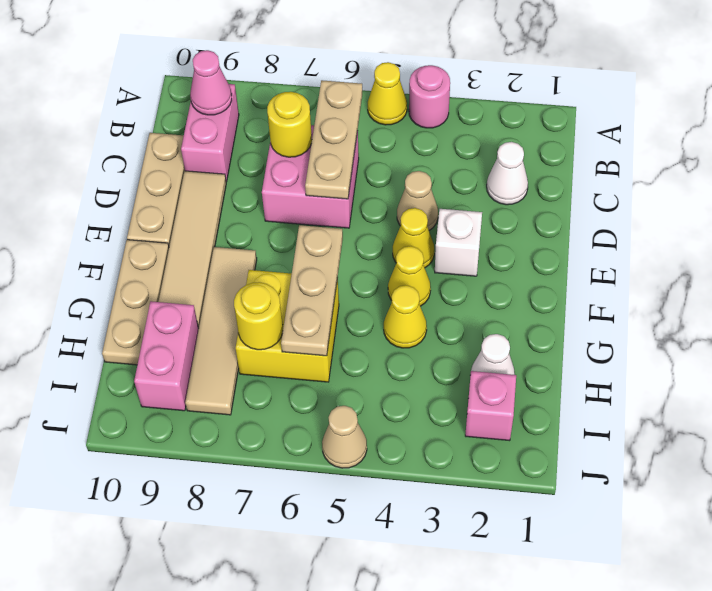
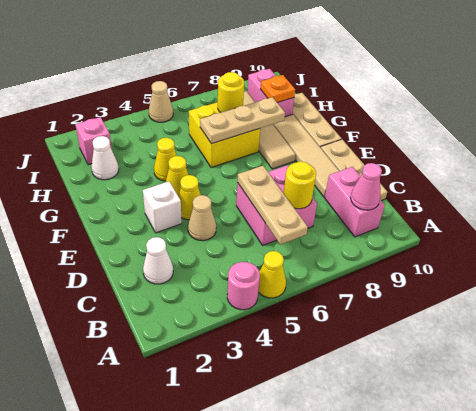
tan plate F6:H6 level 2 -> tan plate G6:G8 level 2
none -> orange plate H9 level 2

